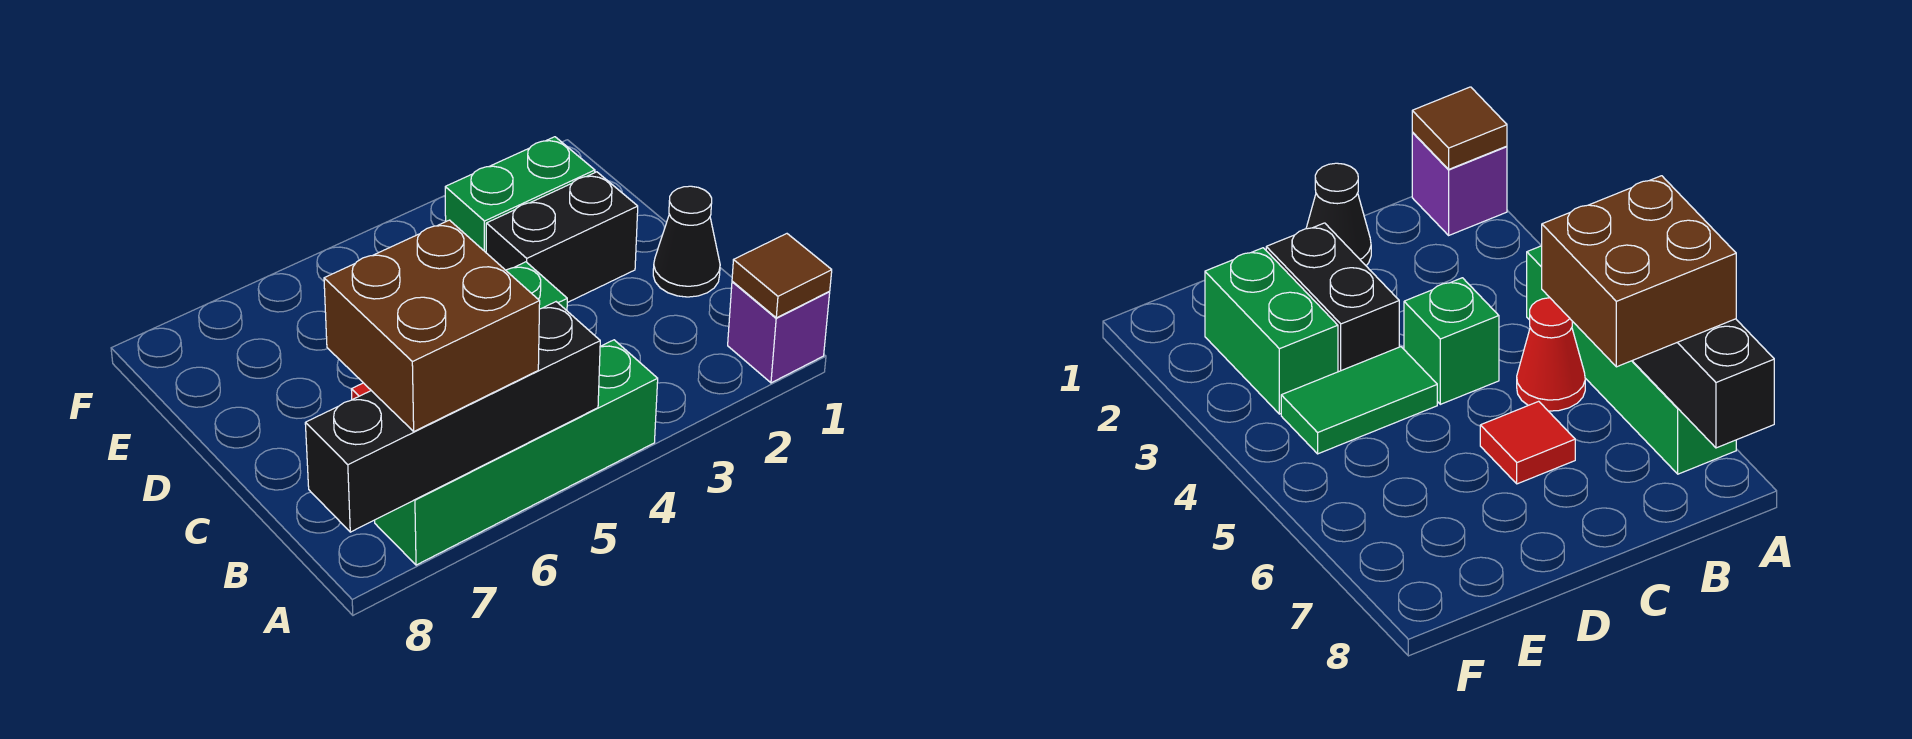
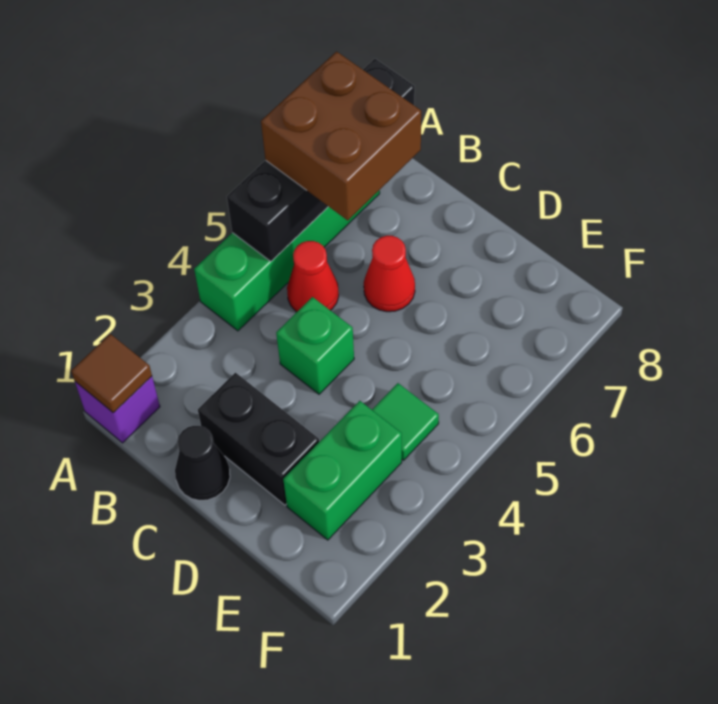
red tile C6 level 1 -> red cone C6 level 1
black brick D2:D3 level 1 -> black brick C2:D2 level 1
green tile D4:E4 level 1 -> green tile E4 level 1

